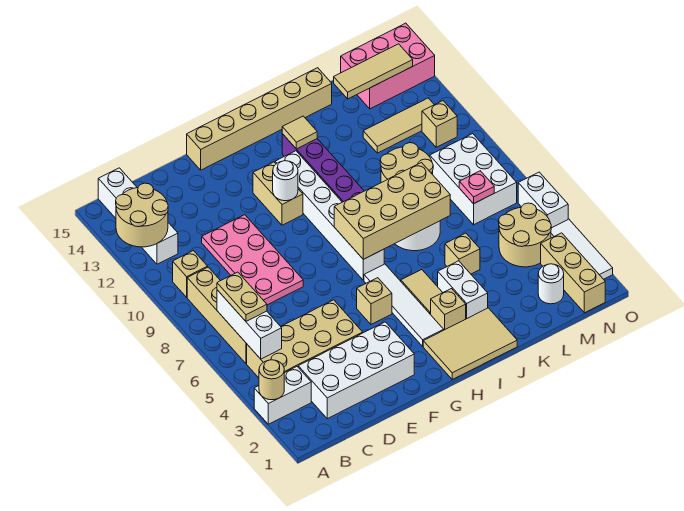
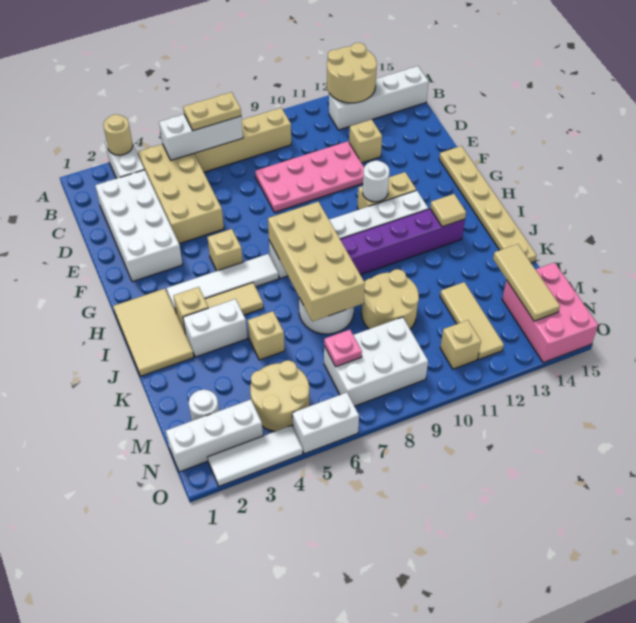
tan brick B10 level 1 -> tan brick D12 level 1
tan brick F15:K15 level 1 -> tan plate F15:K15 level 1
tan brick N1:N3 level 1 -> white brick N1:N3 level 1

